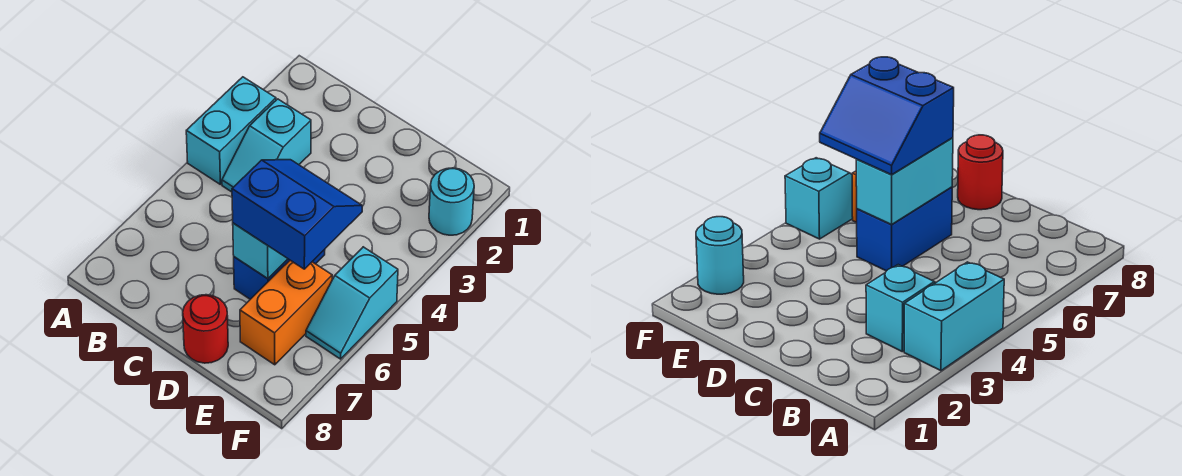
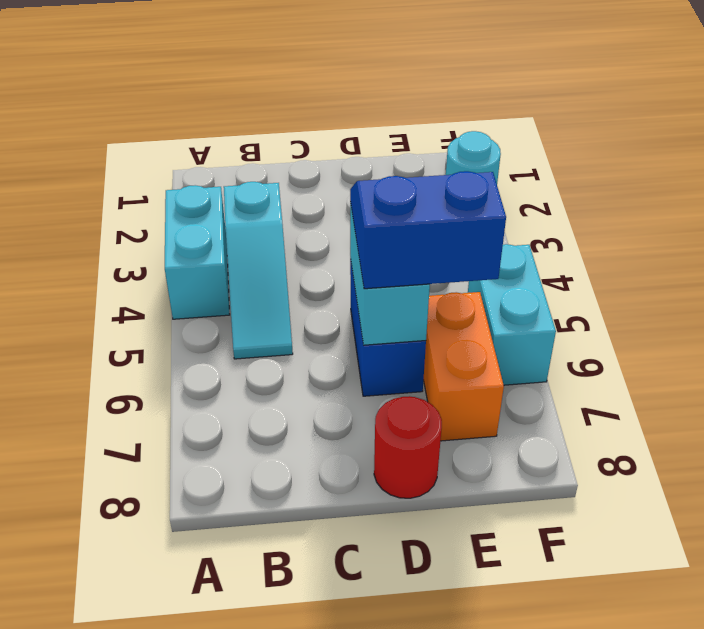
cyan slope B3:B4 level 1 top 3 -> cyan slope B3:B5 level 1 top 3
cyan slope F5:F6 level 1 top 5 -> cyan brick F5:F6 level 1

